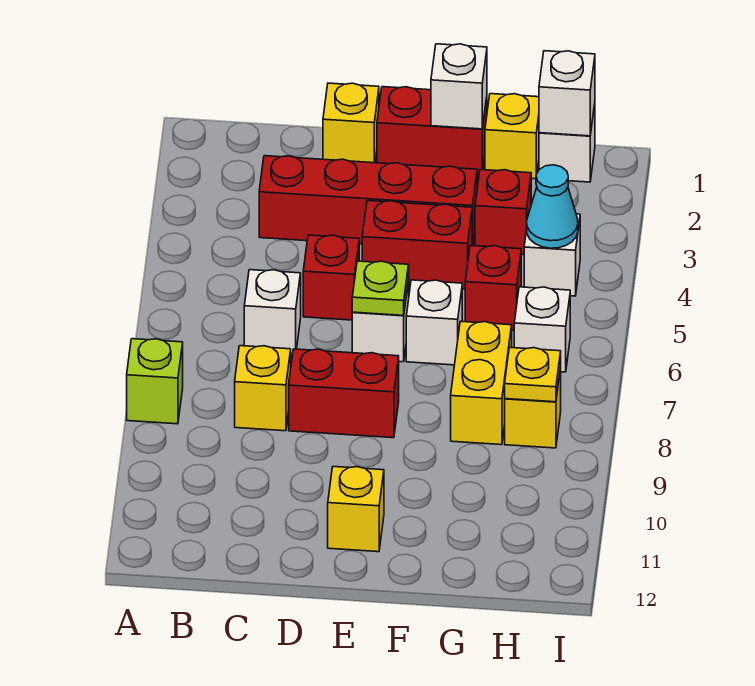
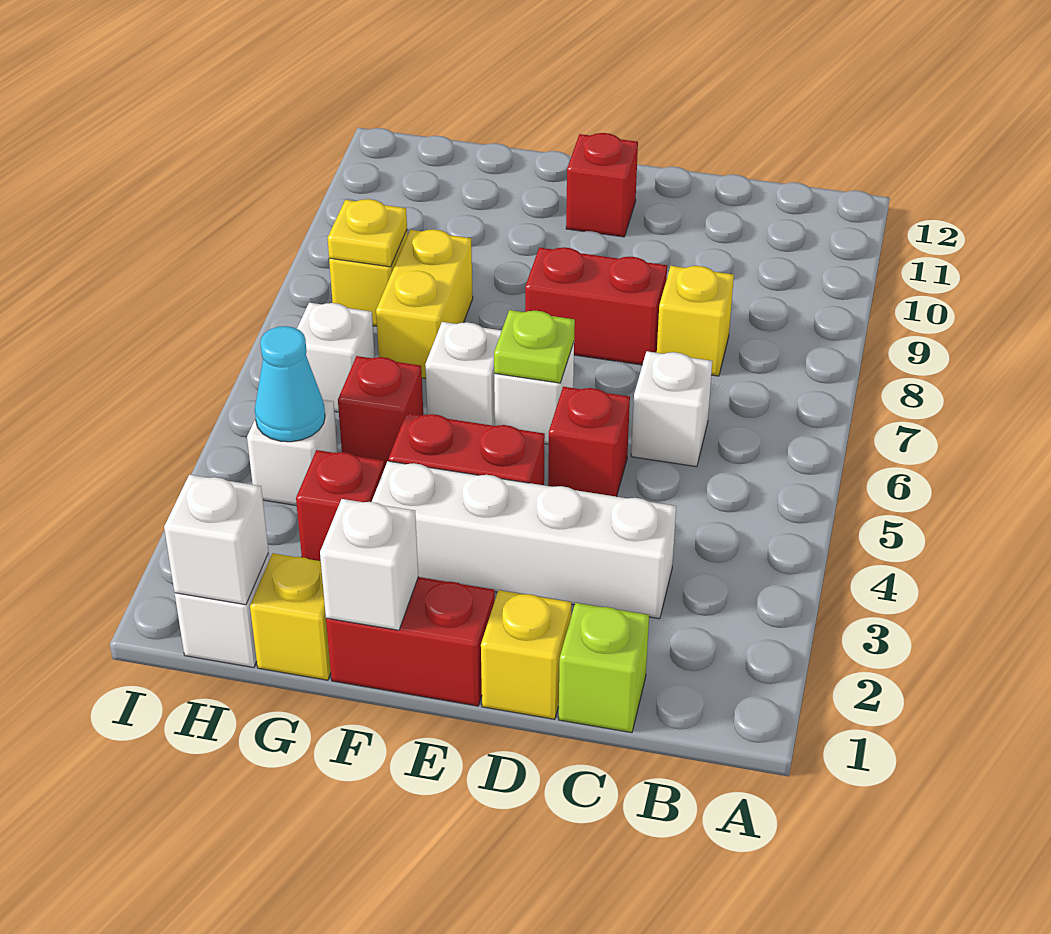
lime brick A8 level 1 -> lime brick C1 level 1
red brick C3:F3 level 1 -> white brick C3:F3 level 1
yellow brick E11 level 1 -> red brick E11 level 1

